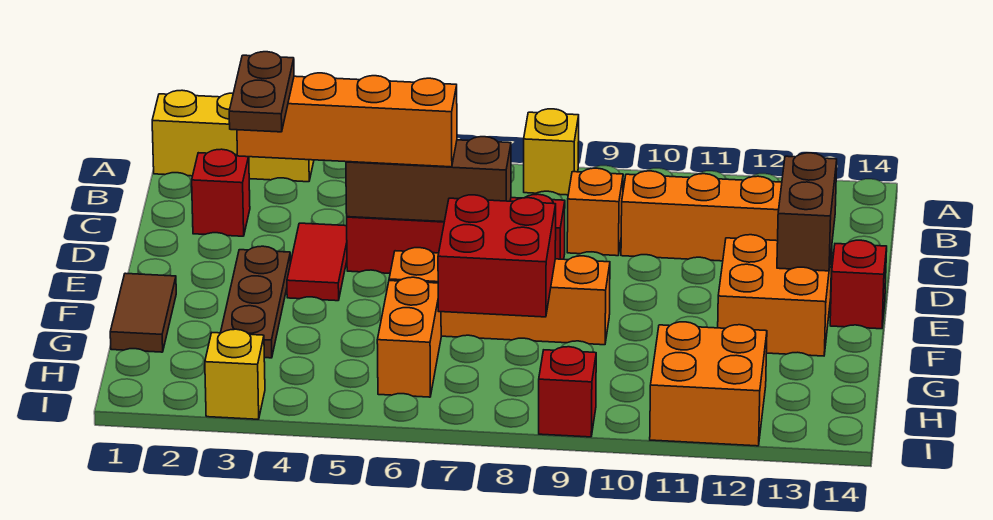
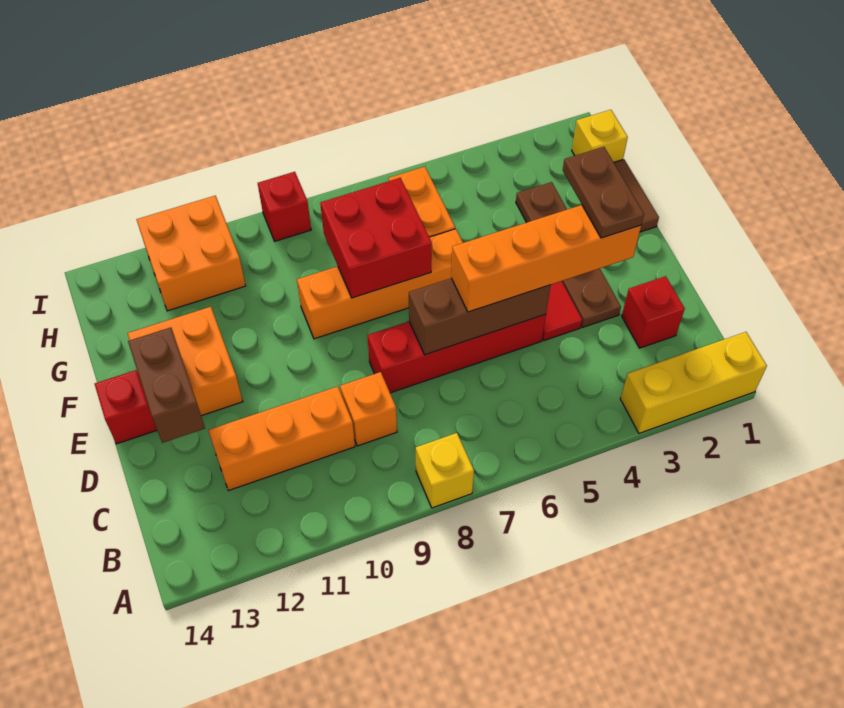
brown plate E3:G3 level 1 -> brown plate D3:G3 level 1
yellow brick I3 level 1 -> yellow brick H1 level 1

